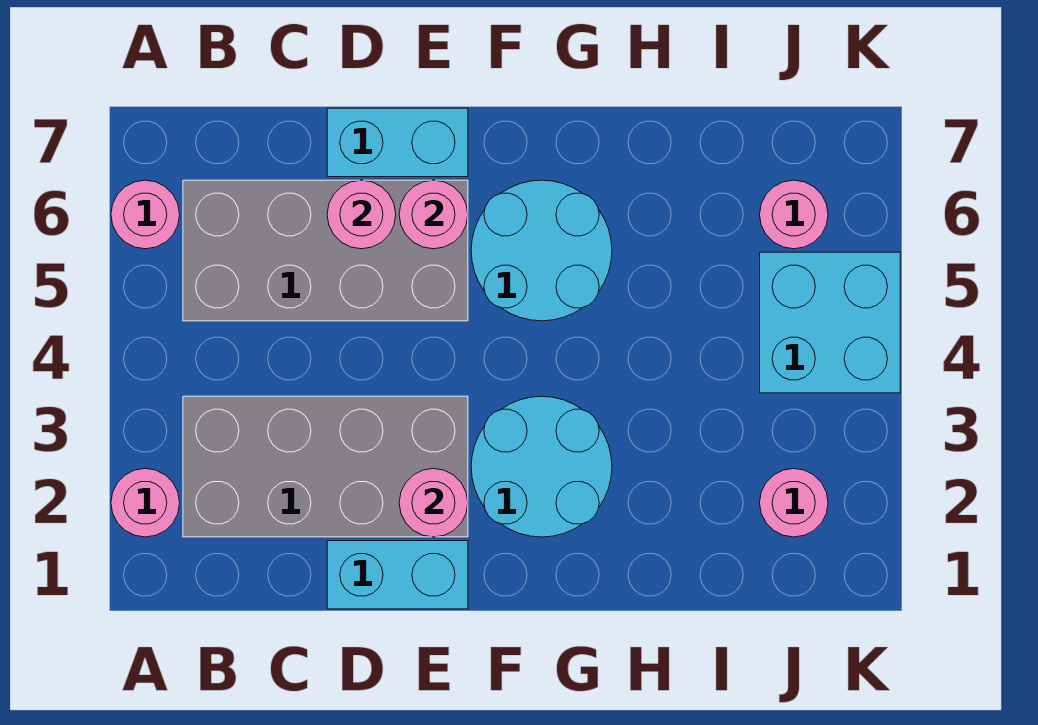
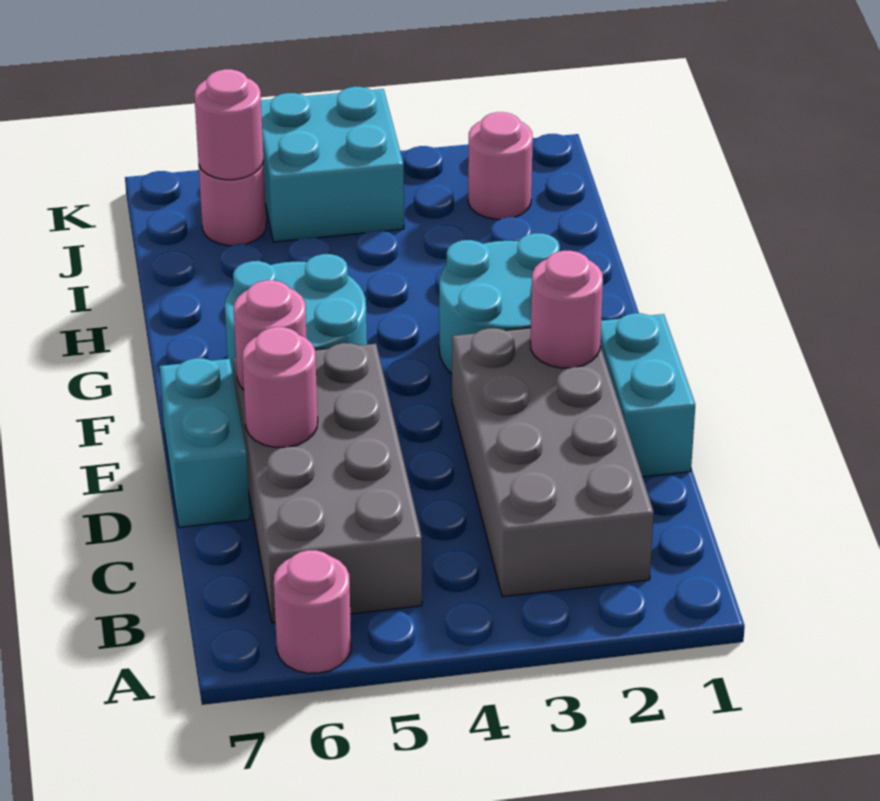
pink round brick A2 level 1 -> pink round brick J6 level 2

